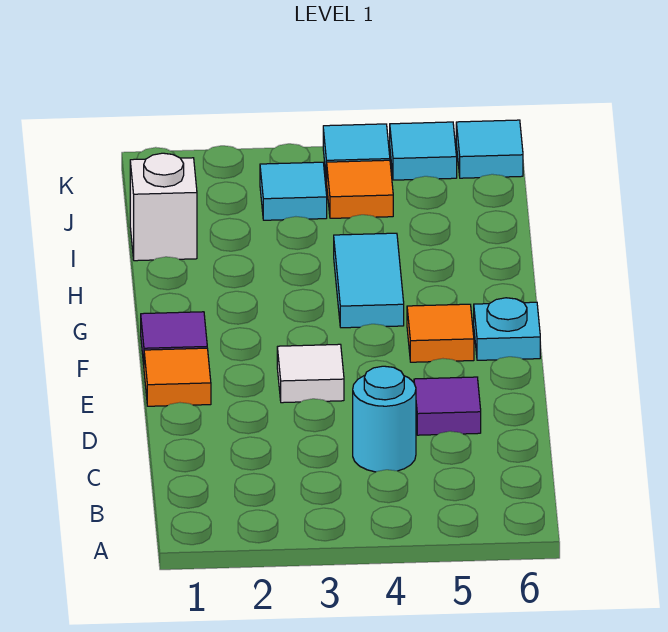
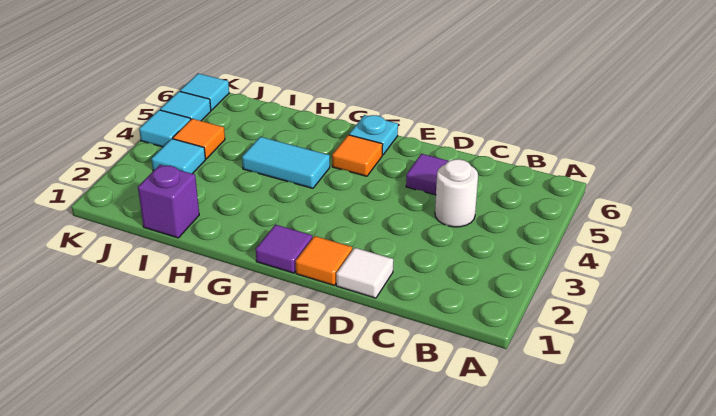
cyan round brick C4 level 1 -> white round brick C4 level 1
white tile E3 level 1 -> white tile D1 level 1
white brick I1 level 1 -> purple brick I1 level 1

